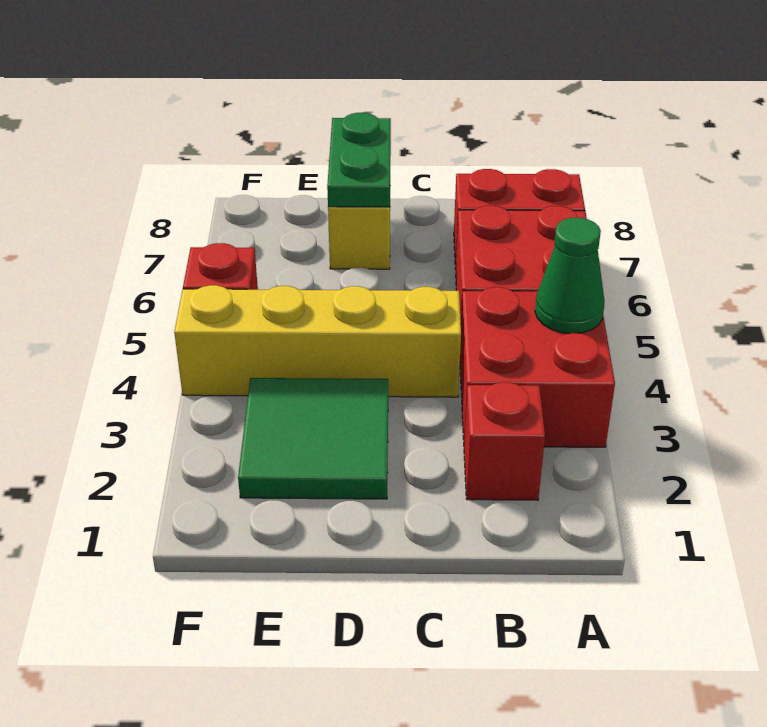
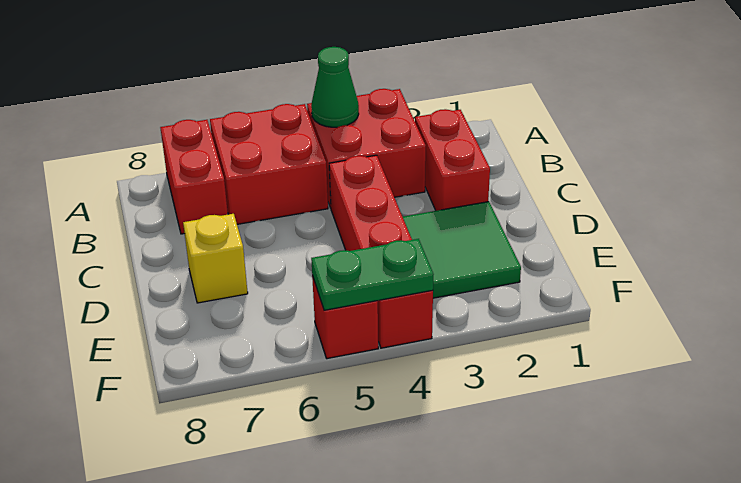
red brick B2 level 1 -> red brick B2:C2 level 1
yellow brick C4:F4 level 1 -> red brick C4:F4 level 1
green plate D7:D8 level 2 -> green plate F4:F5 level 2

